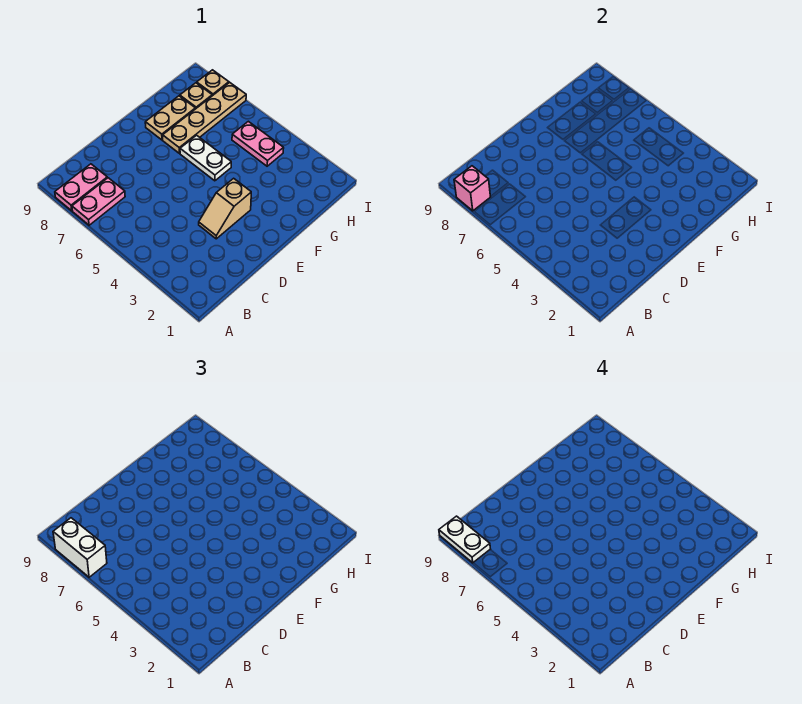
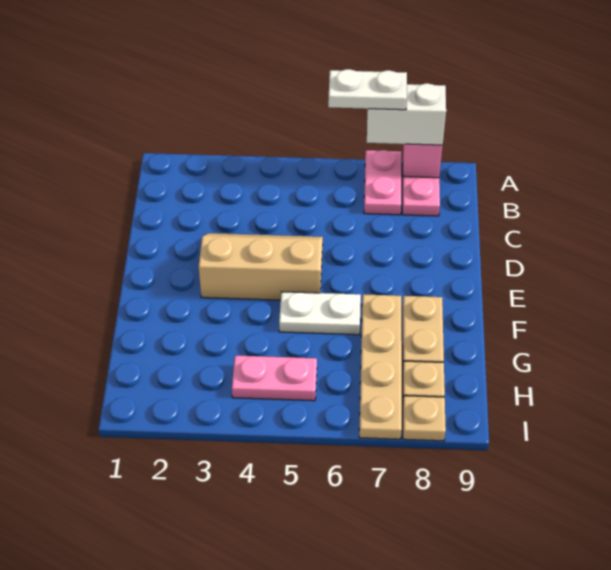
white plate A8:A9 level 4 -> white plate A6:A7 level 4
tan slope D3:E3 level 1 top E -> tan slope D3:E5 level 1 top E

